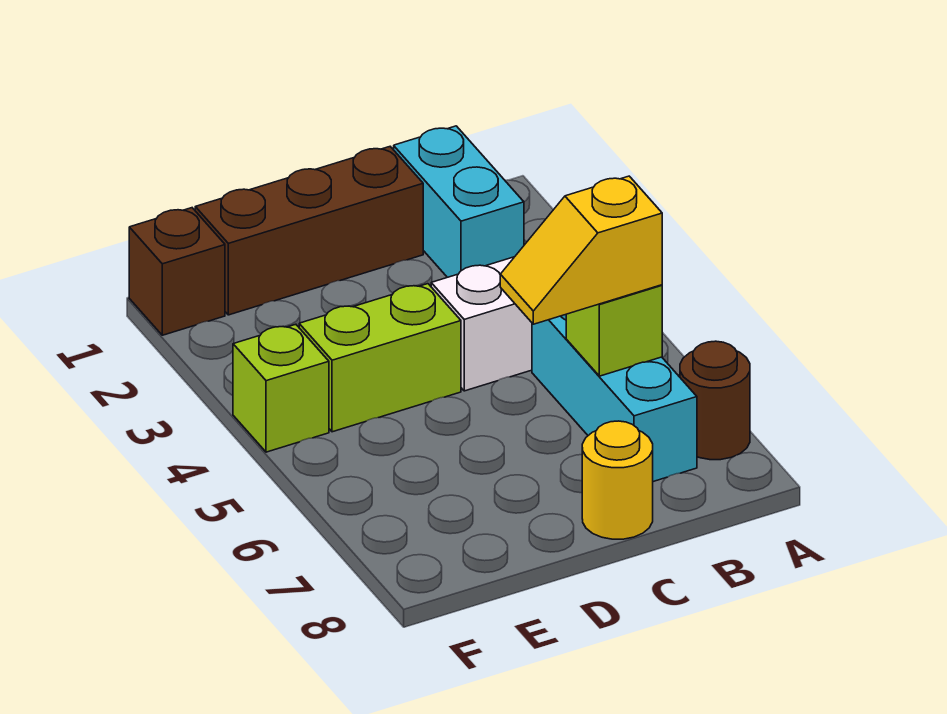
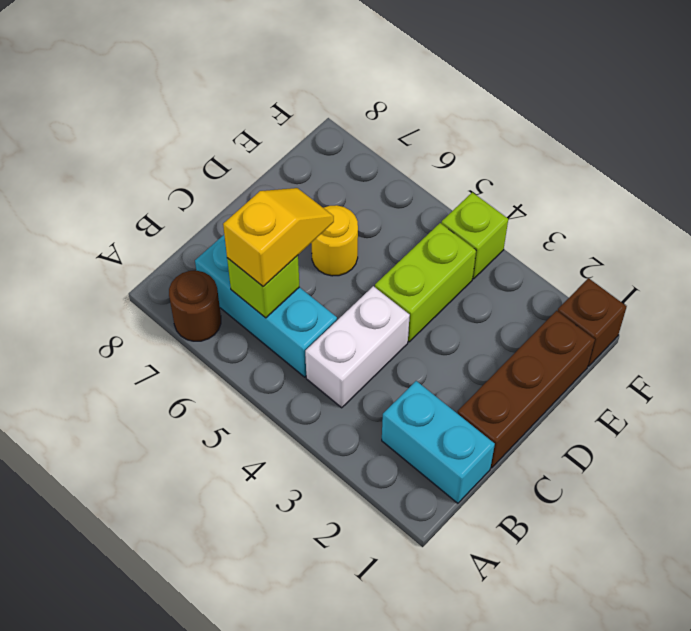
yellow round brick C8 level 1 -> yellow round brick D6 level 1

